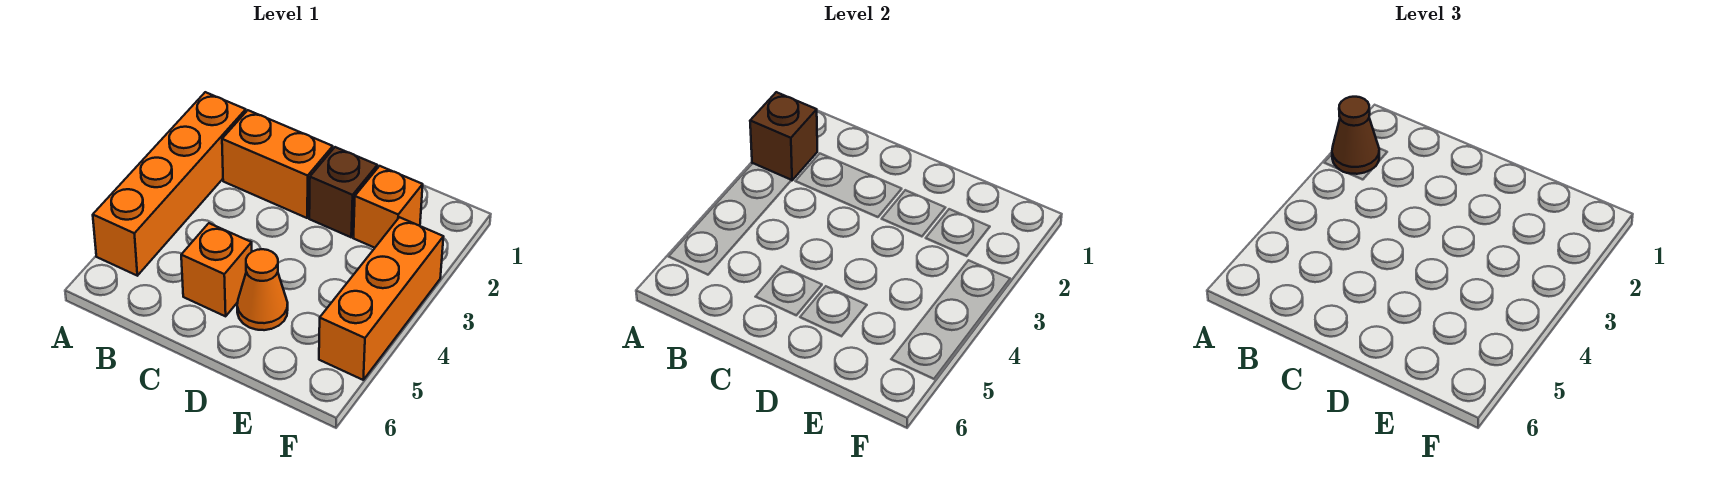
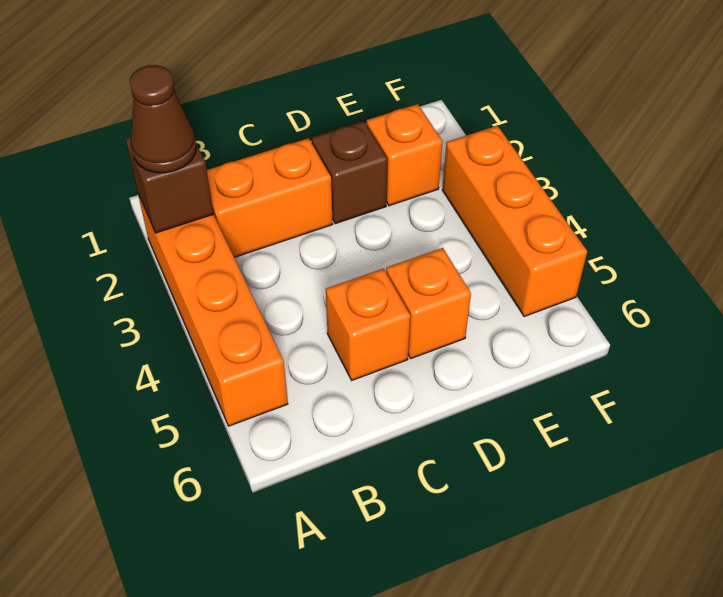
orange cone D5 level 1 -> orange brick D5 level 1

